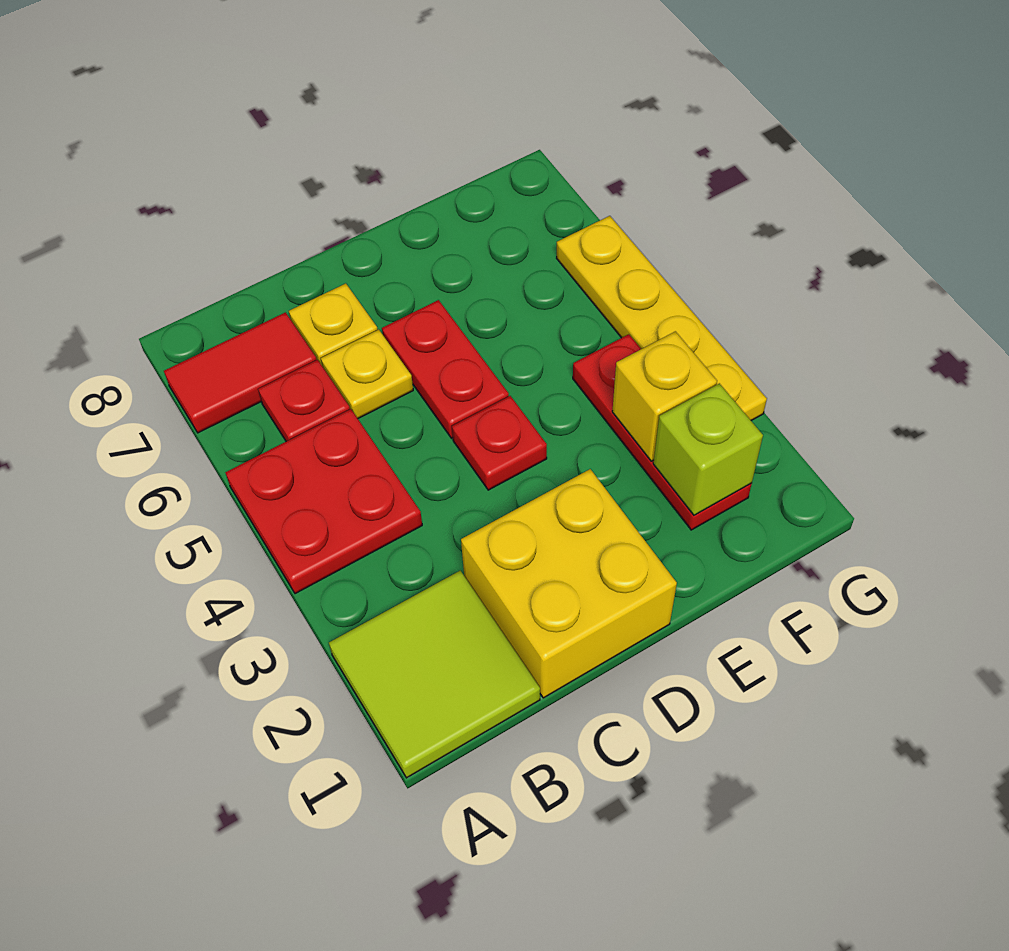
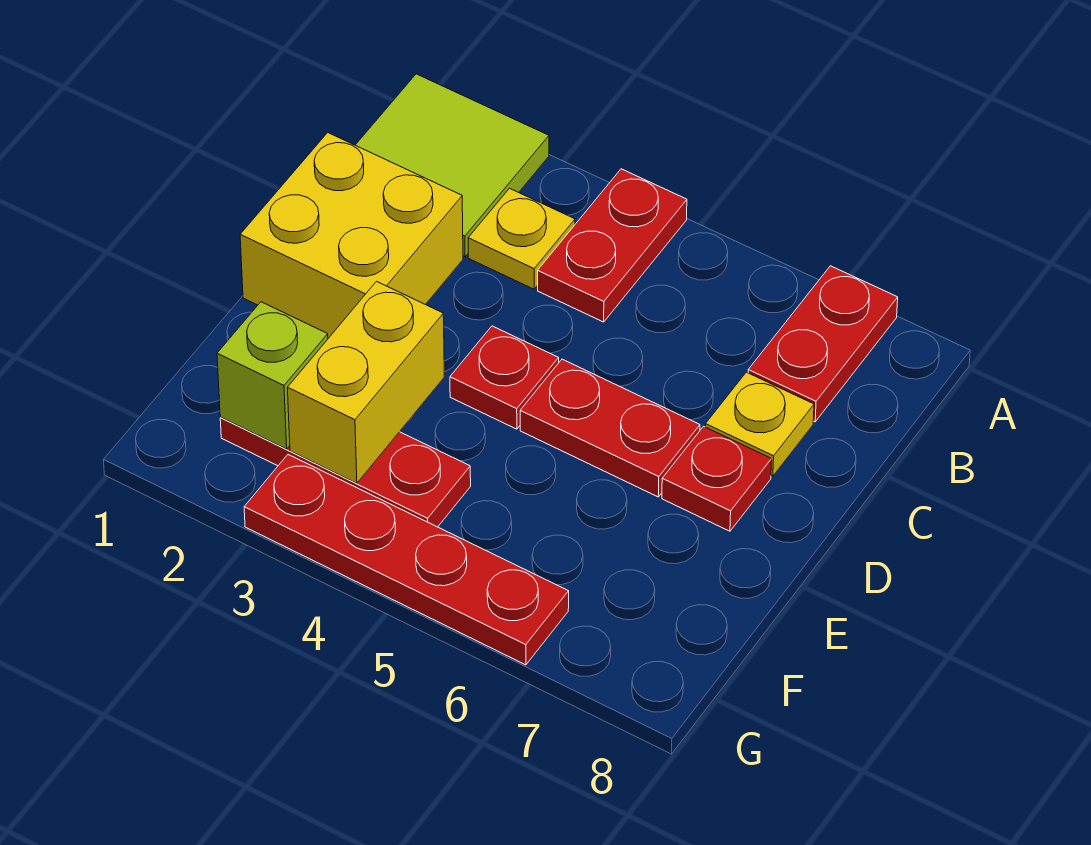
red plate A4:B5 level 1 -> red plate A4:B4 level 1
red tile A7:B7 level 1 -> red plate A7:B7 level 1
red plate B6 level 1 -> red plate D7 level 1
yellow plate C6 level 1 -> yellow plate B3 level 1
yellow brick F3 level 2 -> yellow brick E3:F3 level 2
yellow plate G3:G6 level 1 -> red plate G3:G6 level 1

